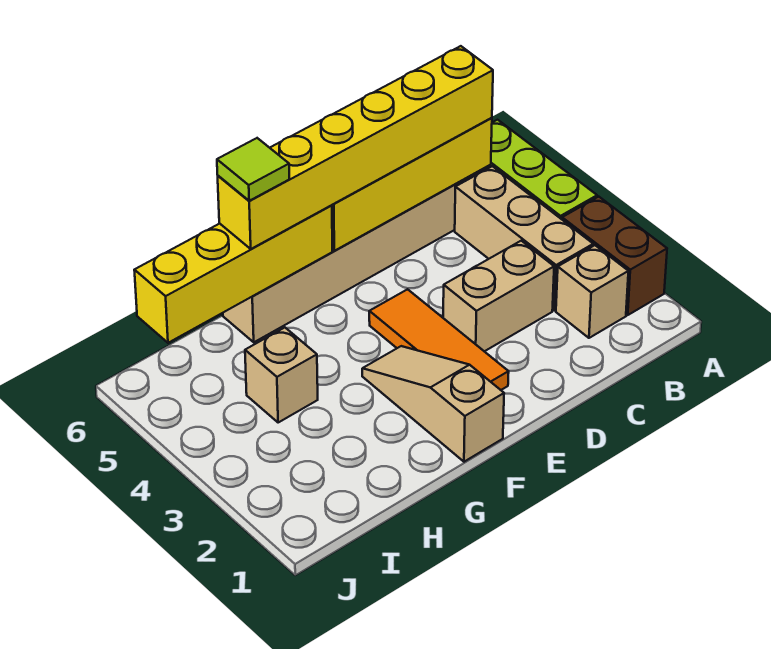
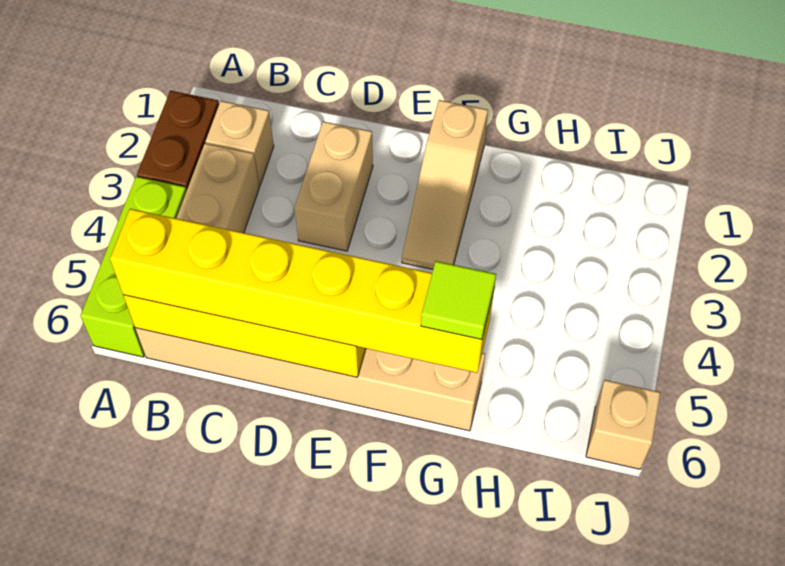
tan brick C3:D3 level 1 -> tan brick D2:D3 level 1
orange tile E2:E4 level 1 -> none
yellow brick F6:I6 level 2 -> none
tan brick H4 level 1 -> tan brick J6 level 1

